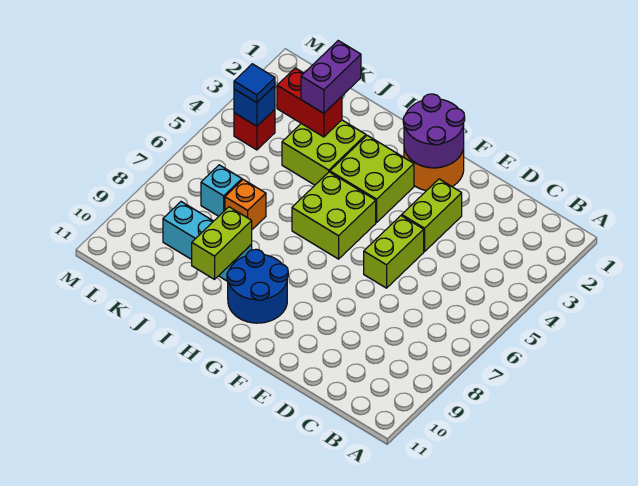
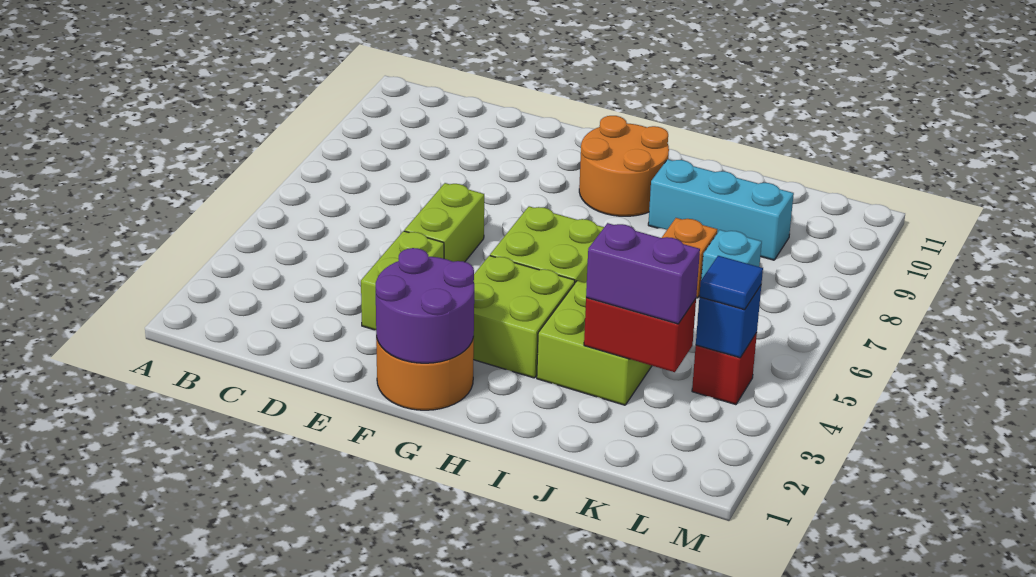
blue round brick G9:H10 level 1 -> orange round brick G9:H10 level 1
lime brick I9:I10 level 2 -> none
purple brick J2:J3 level 3 -> purple brick J3:K3 level 3

